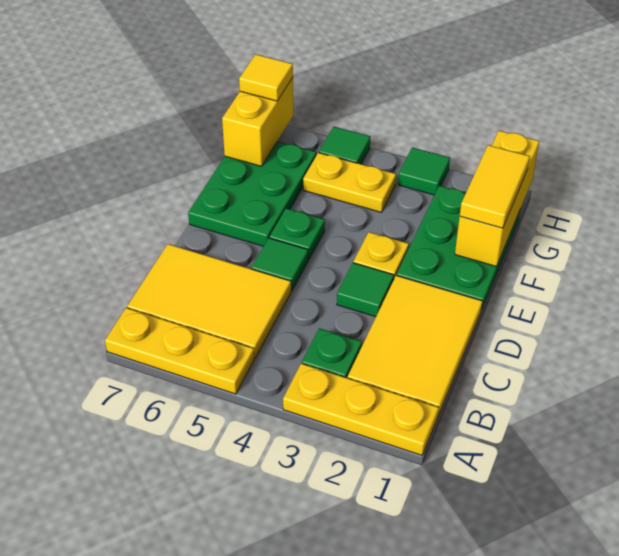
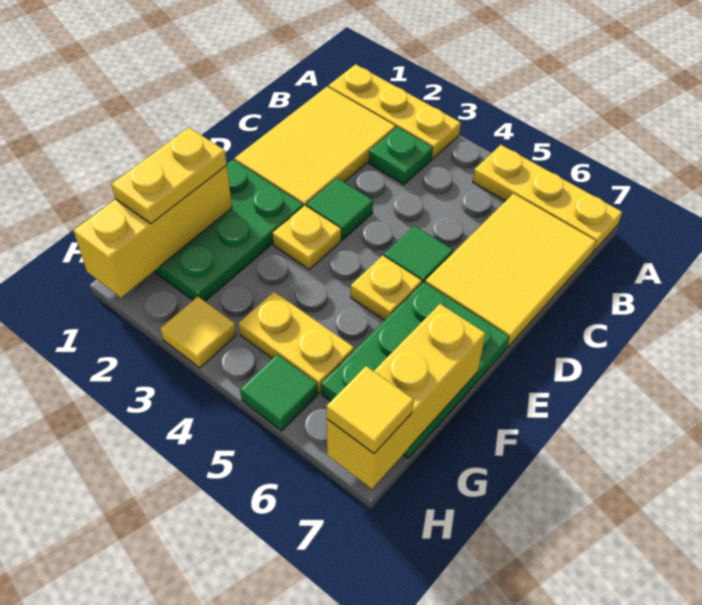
yellow tile B5:C7 level 1 -> yellow tile B6:D7 level 1
green plate E5 level 1 -> yellow plate E5 level 1
yellow tile F1:G1 level 3 -> yellow plate F1:G1 level 3
yellow brick G7:H7 level 2 -> yellow brick F7:H7 level 2
green tile H3 level 1 -> yellow tile H3 level 1

